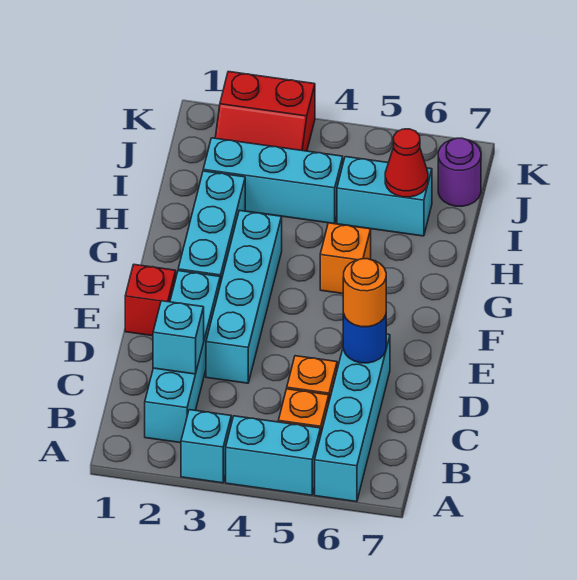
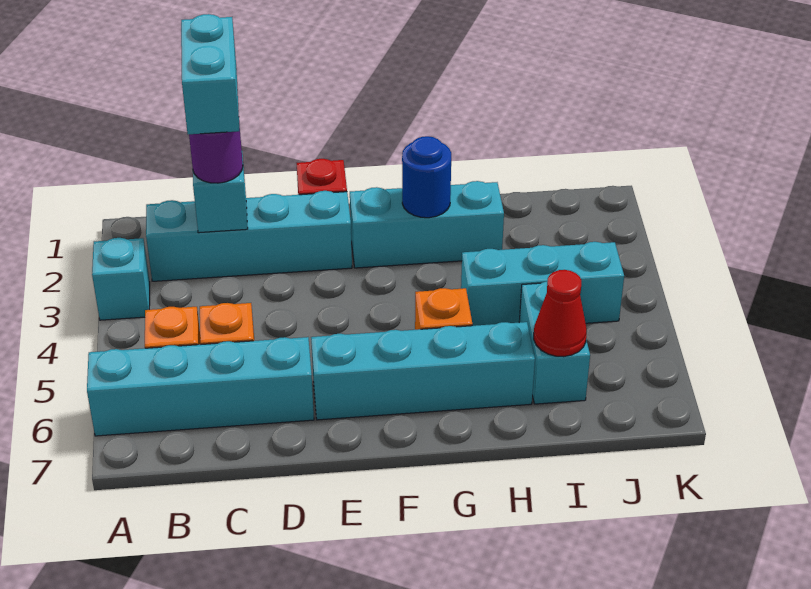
cyan brick A4:A5 level 1 -> cyan brick C1:C2 level 4
cyan brick D3:G3 level 1 -> cyan brick E6:H6 level 1
blue round brick D6 level 2 -> blue round brick G2 level 2
orange round brick D6 level 3 -> none
cyan brick I2:I4 level 1 -> cyan brick H4:J4 level 1
red slope J2:K3 level 1 top K -> none
purple round brick J7 level 1 -> purple round brick C2 level 3

